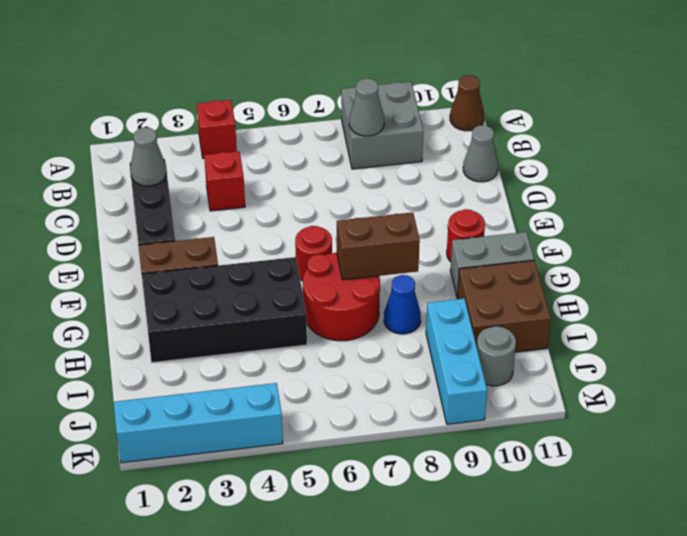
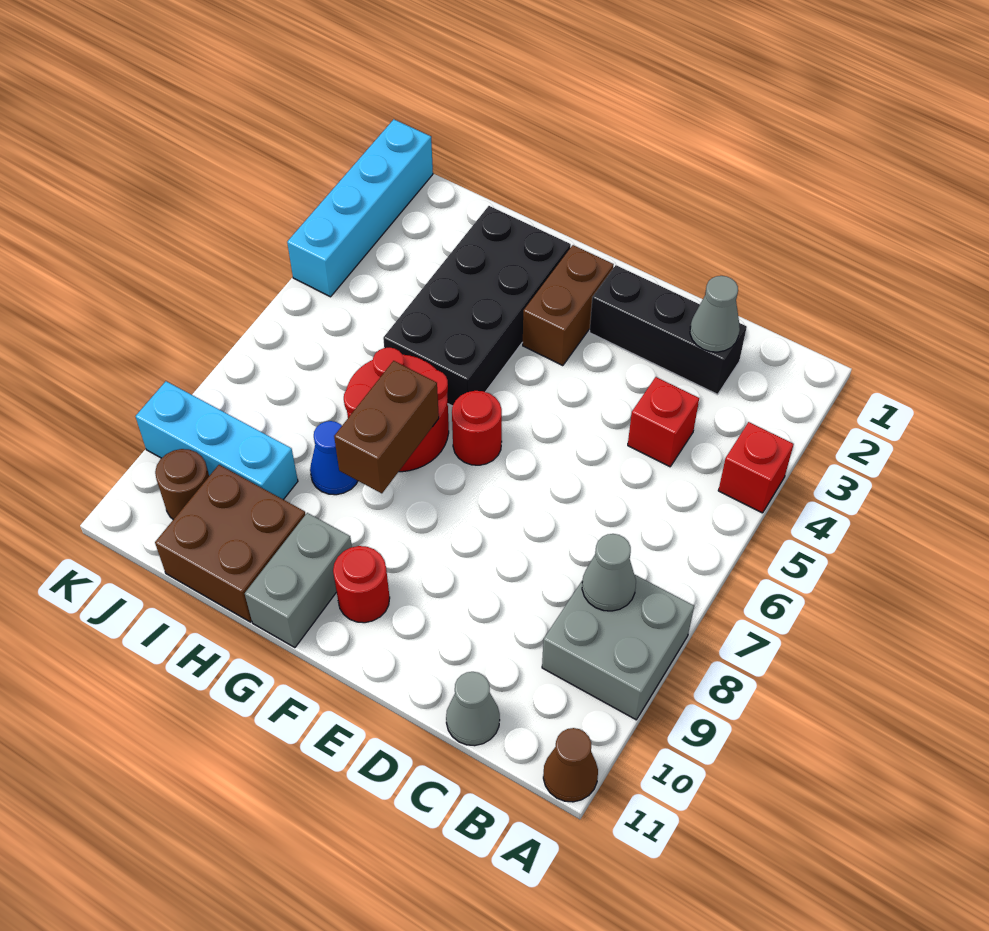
grey round brick J10 level 1 -> brown round brick J10 level 1

